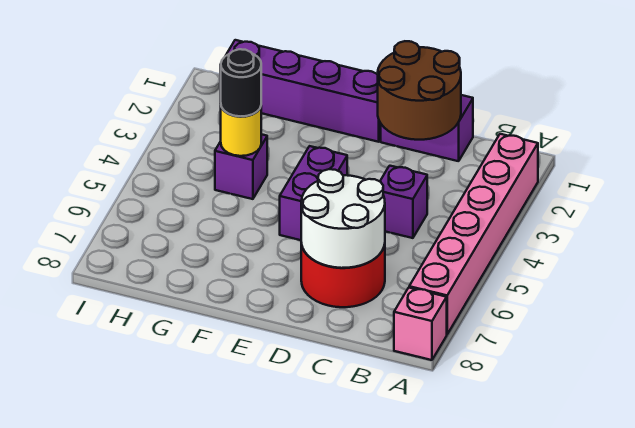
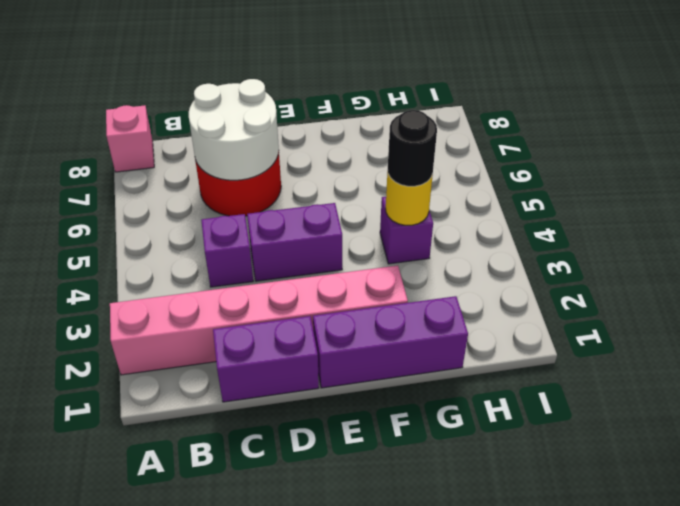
pink brick A2:A7 level 1 -> pink brick A2:F2 level 1
brown round brick C1:D2 level 2 -> none
purple brick E1:H1 level 1 -> purple brick E1:G1 level 1
purple brick E4:E5 level 1 -> purple brick D4:E4 level 1

